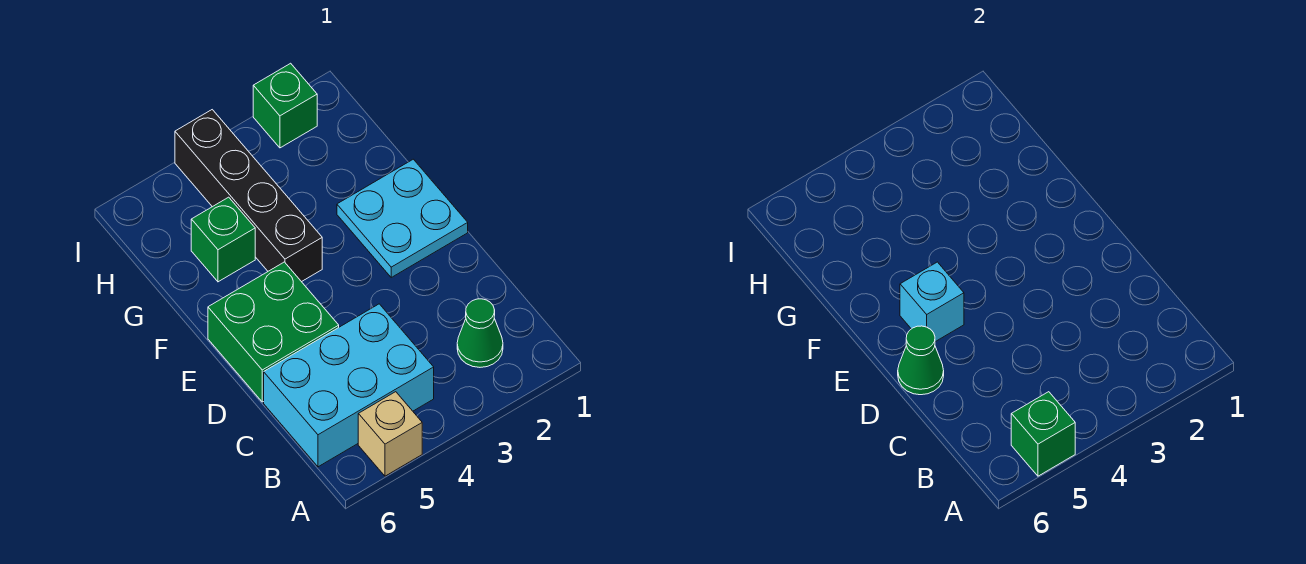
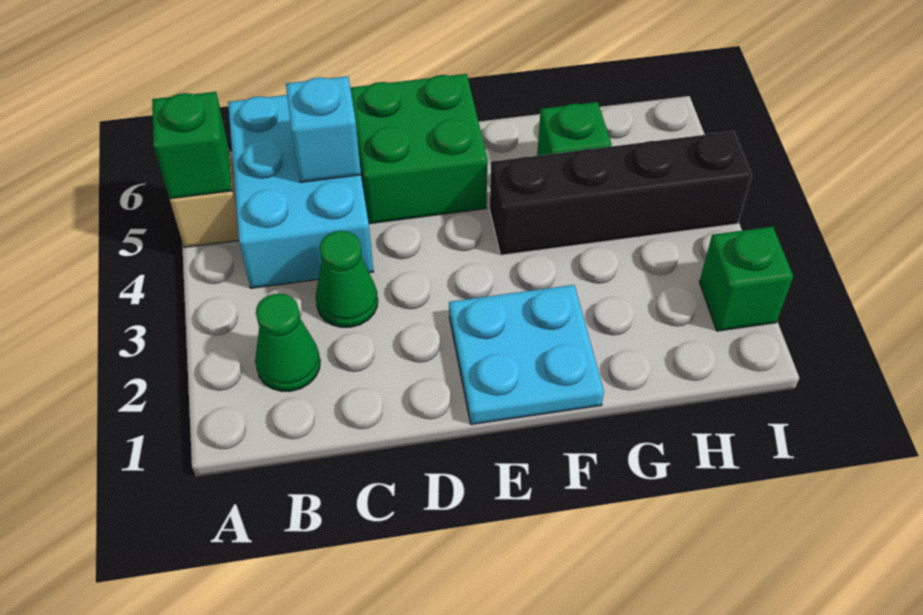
green cone D6 level 2 -> green cone C3 level 1
cyan brick E5 level 2 -> cyan brick C5 level 2

